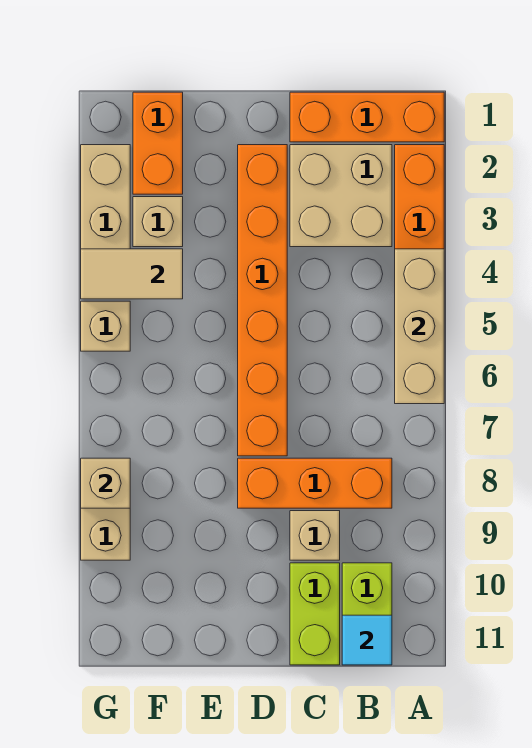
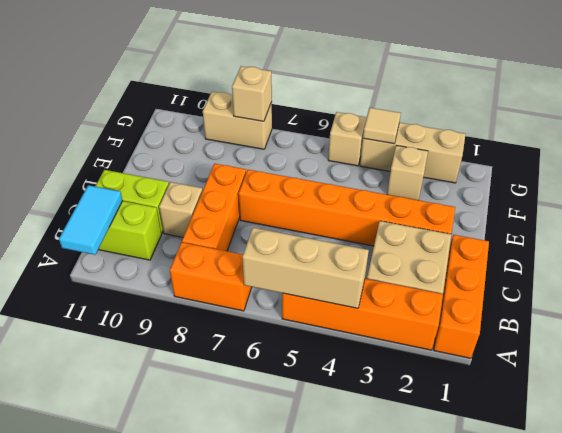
cyan tile B11 level 2 -> cyan tile A11:B11 level 2
orange brick F1:F2 level 1 -> orange brick A7:A8 level 1
tan tile F4:G4 level 2 -> tan tile G4 level 2

